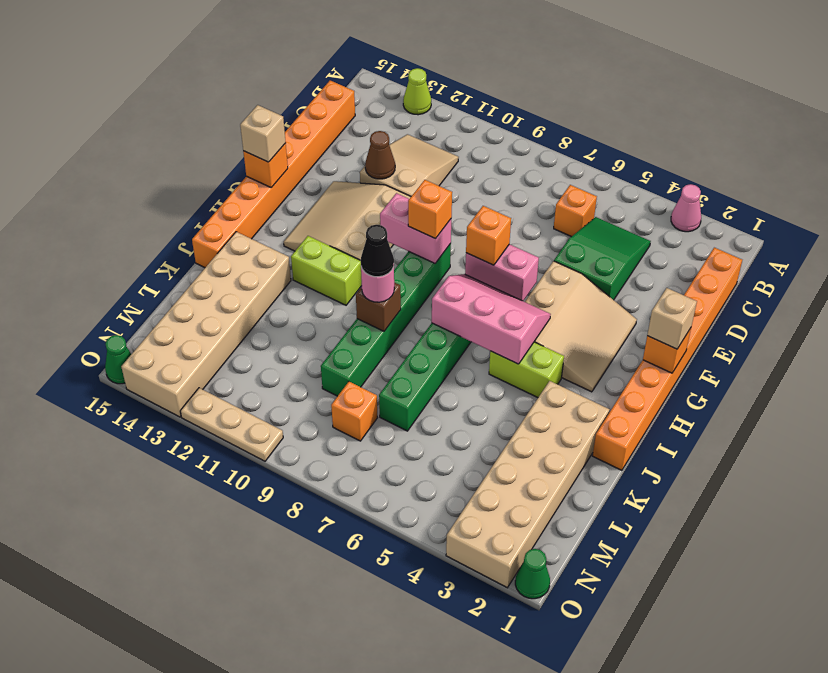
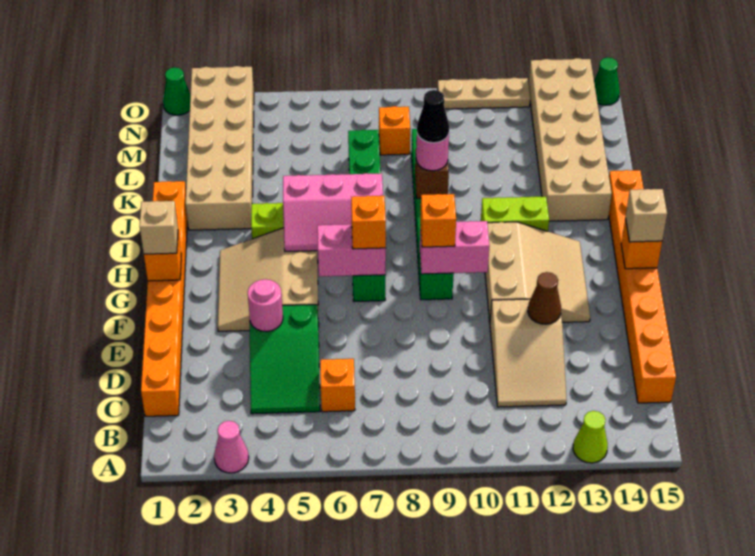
none -> pink round brick E4 level 2

